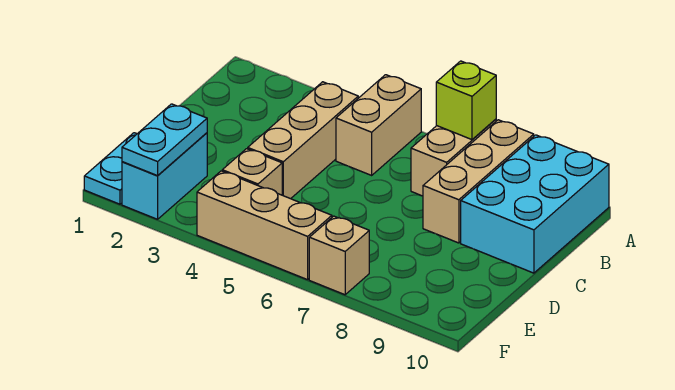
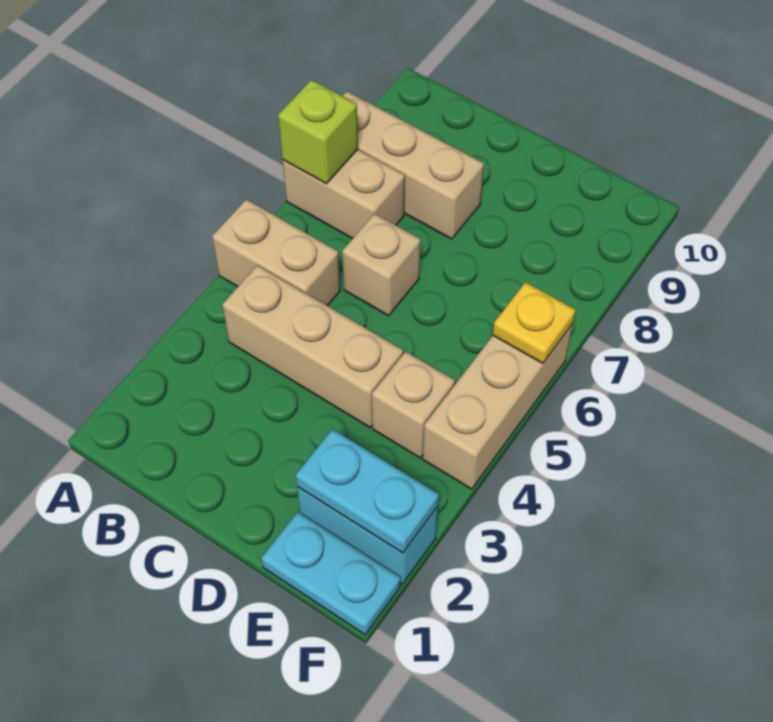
cyan brick A9:C10 level 1 -> none
none -> yellow plate F6 level 2
tan brick F7 level 1 -> tan brick C6 level 1

